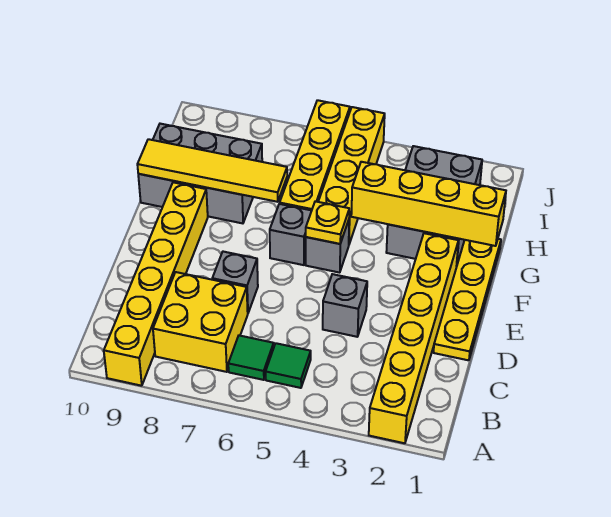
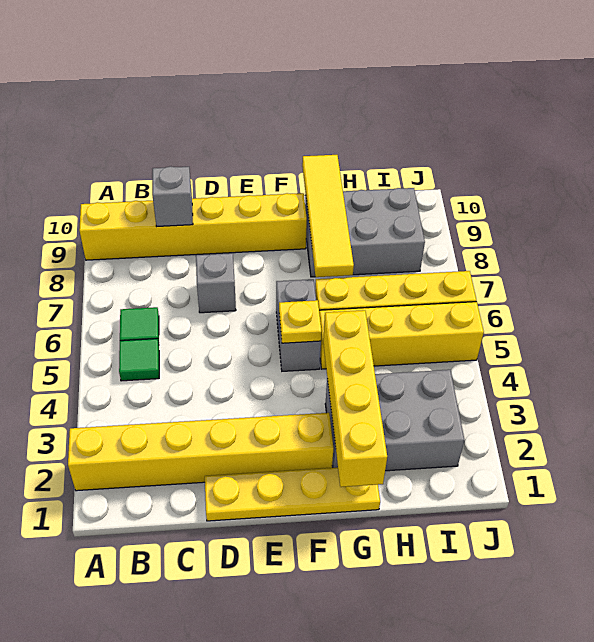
yellow brick B7:C8 level 1 -> none
grey brick D4 level 1 -> grey brick C9 level 2
grey brick G8:H10 level 1 -> grey brick G8:I9 level 1

